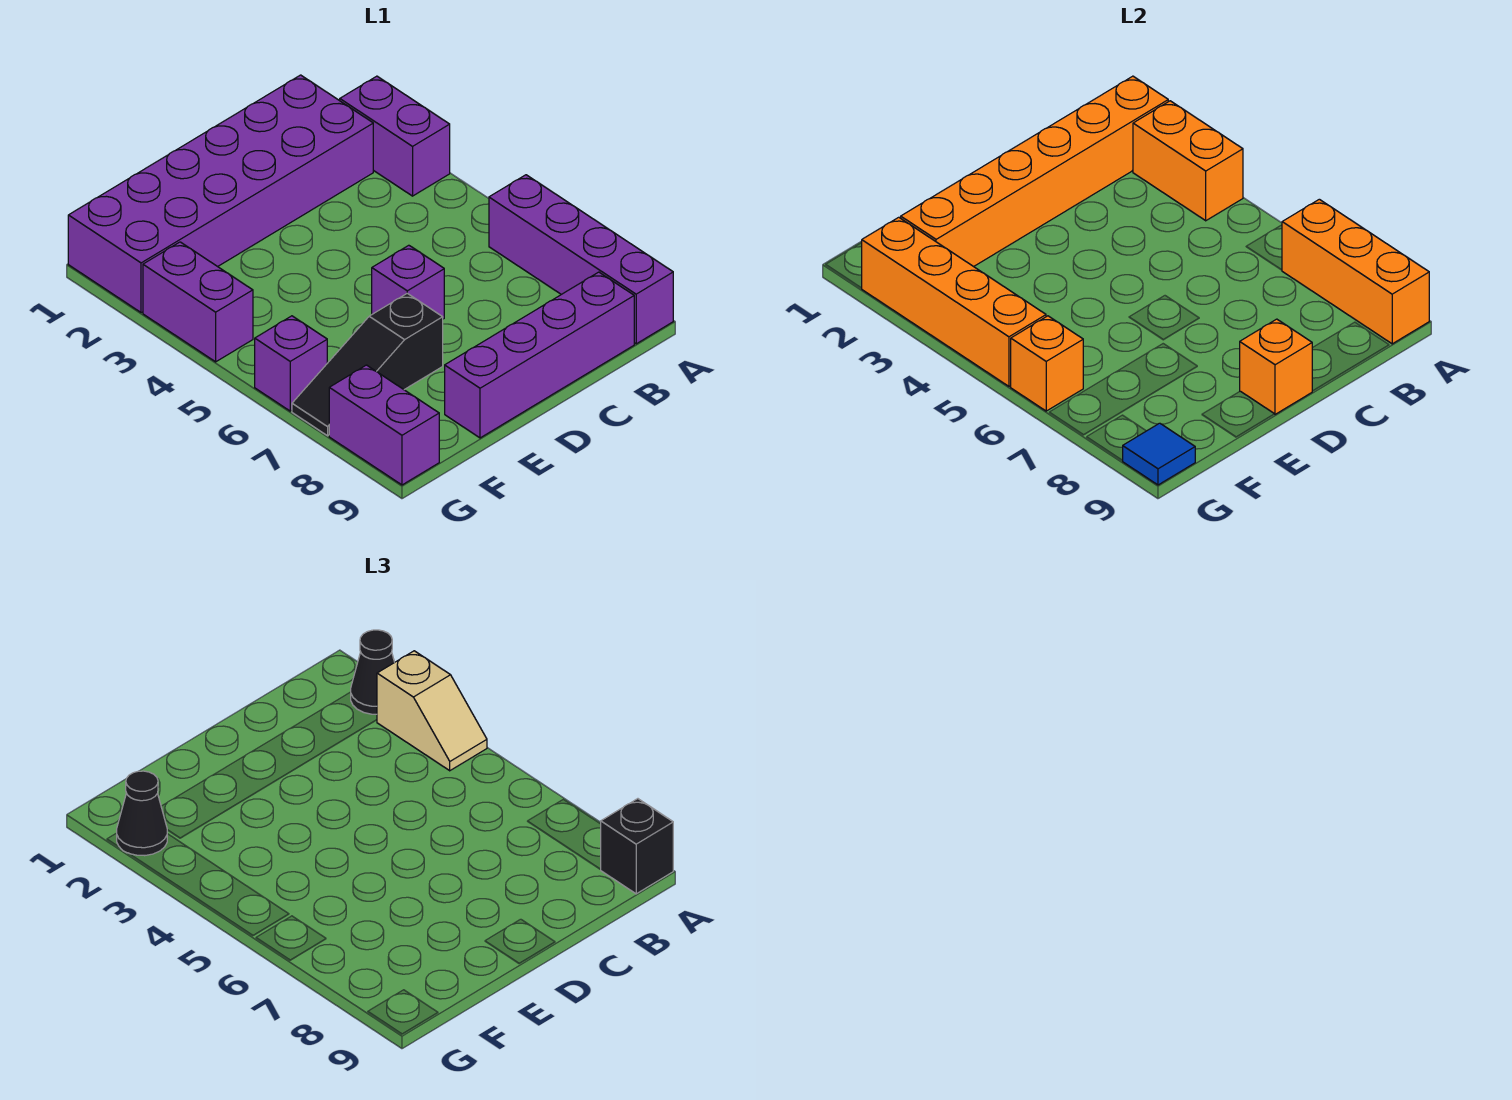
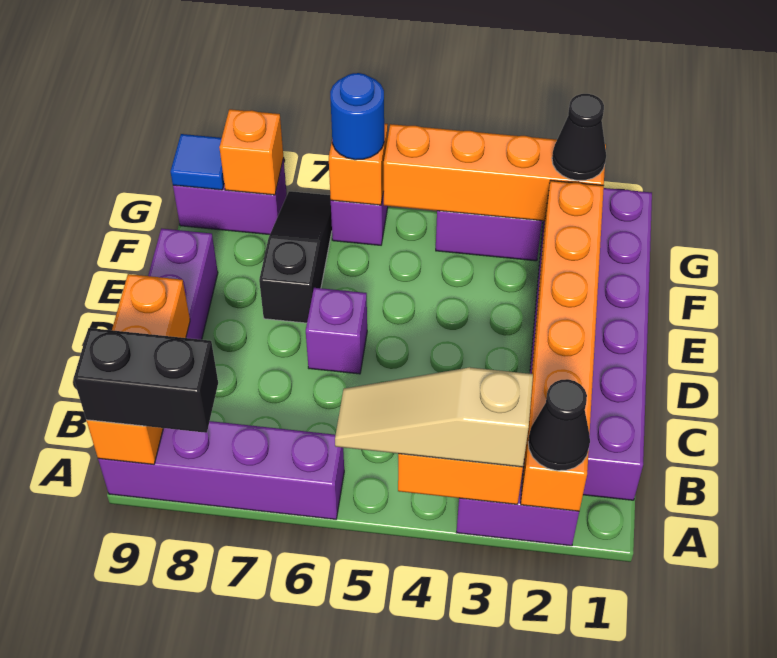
tan slope A3:A4 level 3 top 3 -> tan slope A3:A5 level 3 top 3
orange brick A7:A9 level 2 -> orange brick A9:C9 level 2
black brick A9 level 3 -> black brick A8:A9 level 3
orange brick D9 level 2 -> orange brick G8 level 2
none -> blue round brick G6 level 3

